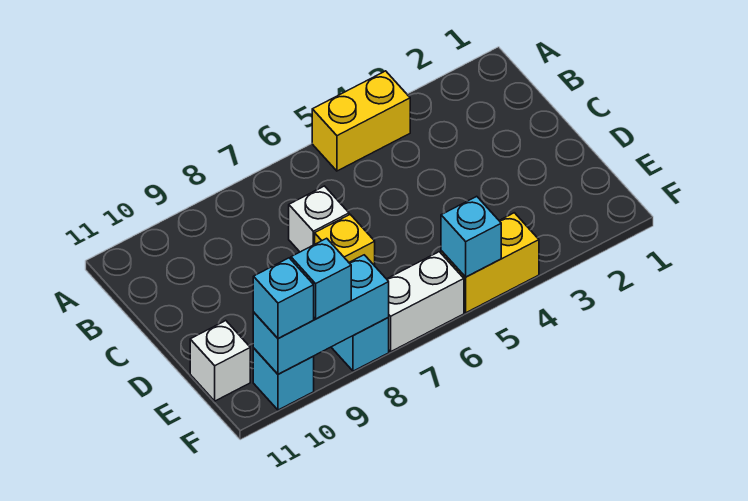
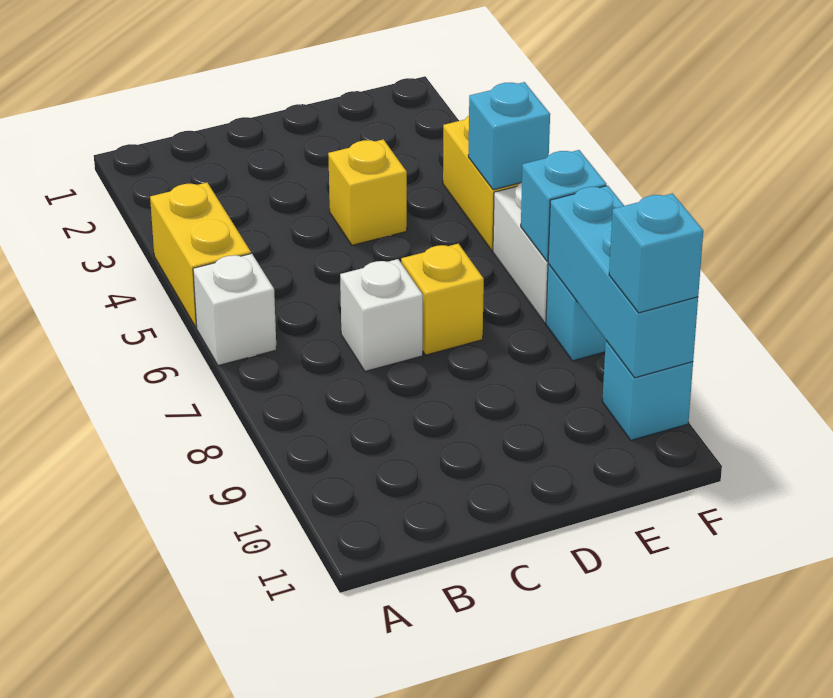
none -> yellow brick D4 level 1
white brick E11 level 1 -> white brick A6 level 1
cyan brick F9 level 3 -> cyan brick F7 level 2

